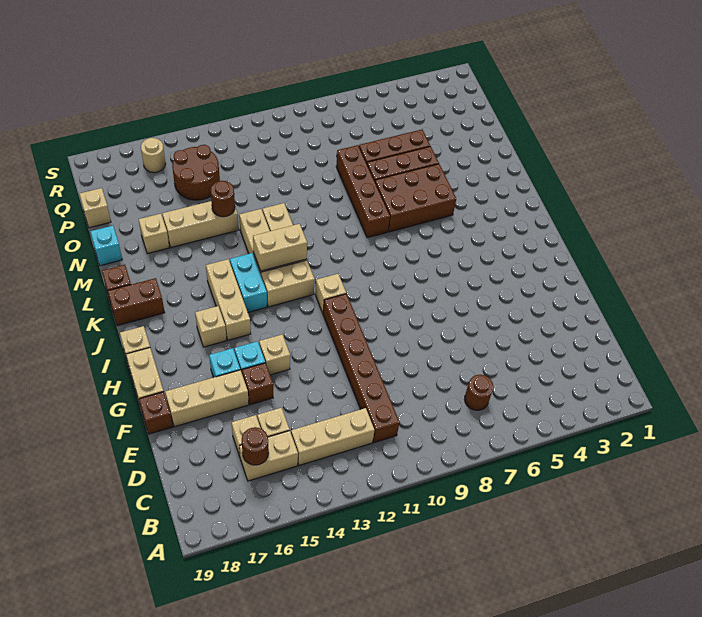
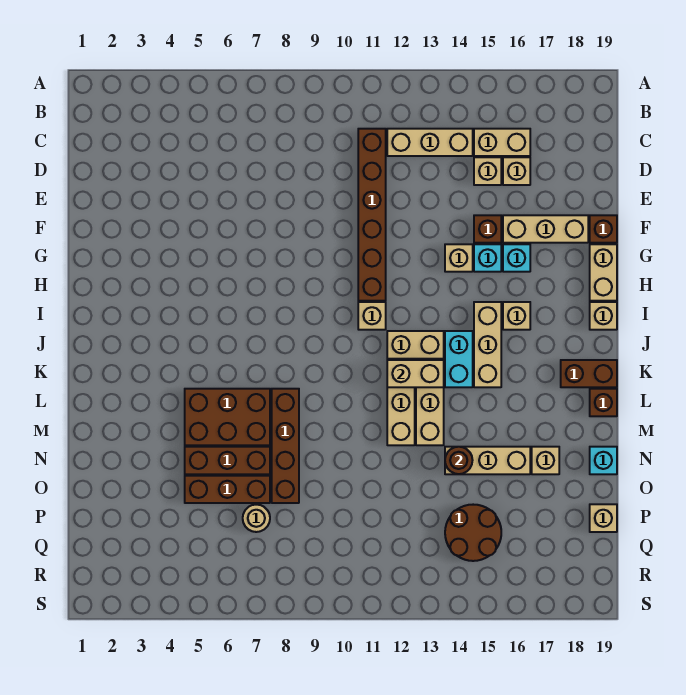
brown round brick C7 level 1 -> none
brown round brick C16 level 2 -> none
tan round brick R16 level 1 -> tan round brick P7 level 1

